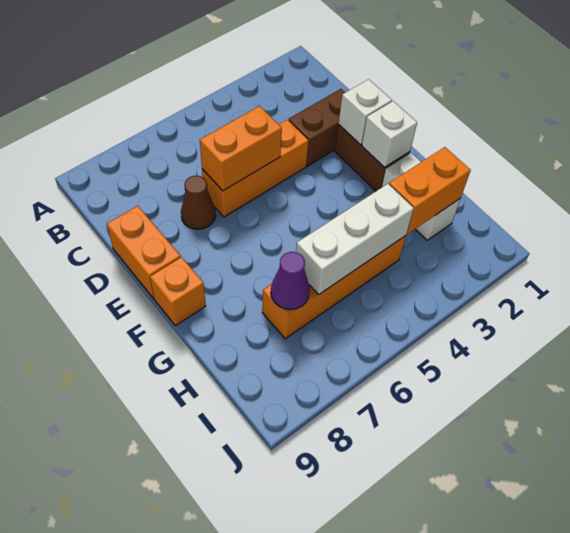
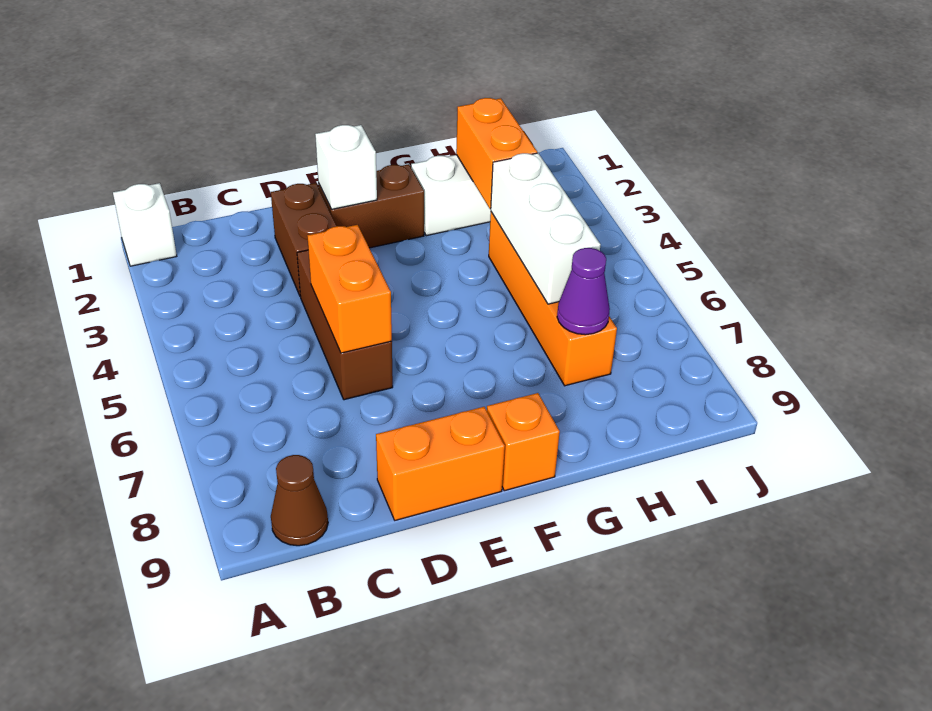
orange brick D4:D6 level 1 -> brown brick D4:D6 level 1
brown cone D7 level 1 -> brown cone B9 level 1
white brick F2 level 2 -> white brick A1 level 1

